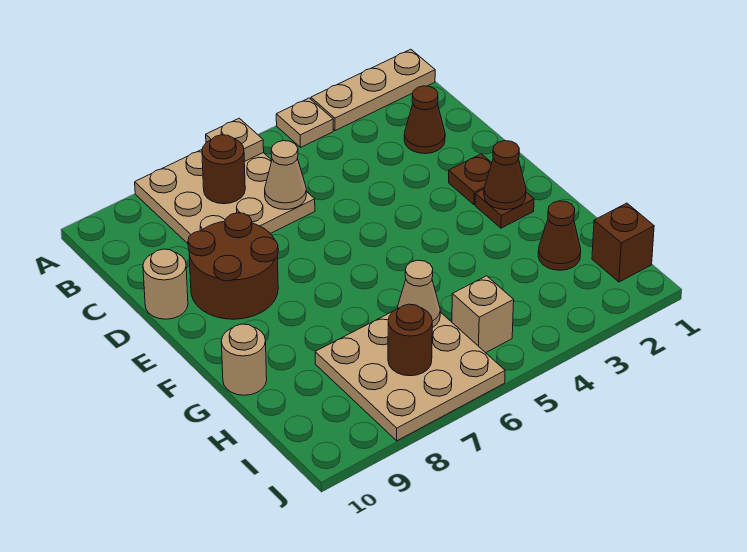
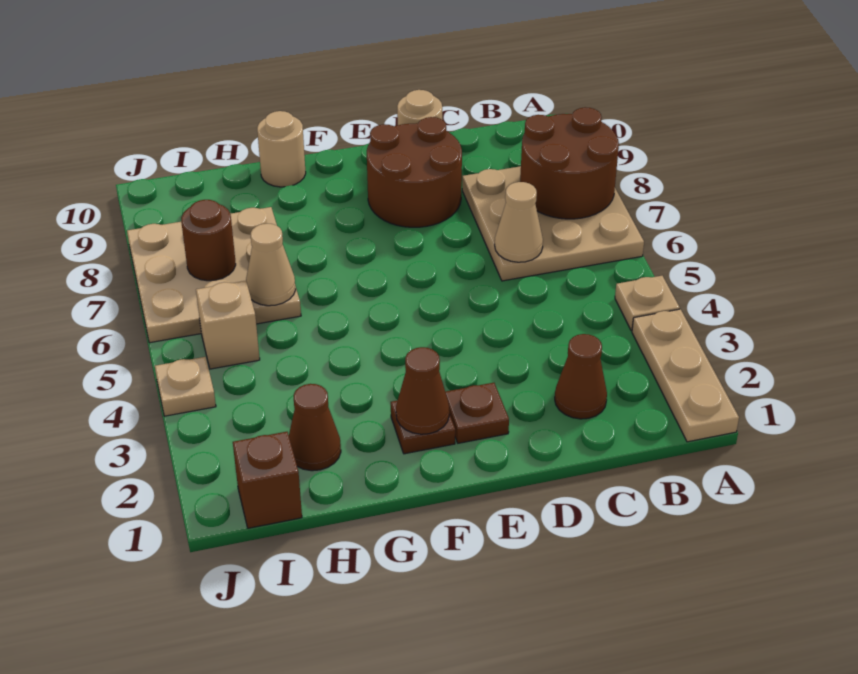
tan plate A6 level 2 -> tan plate J4 level 1
brown round brick B7 level 2 -> brown round brick A7:B8 level 2

